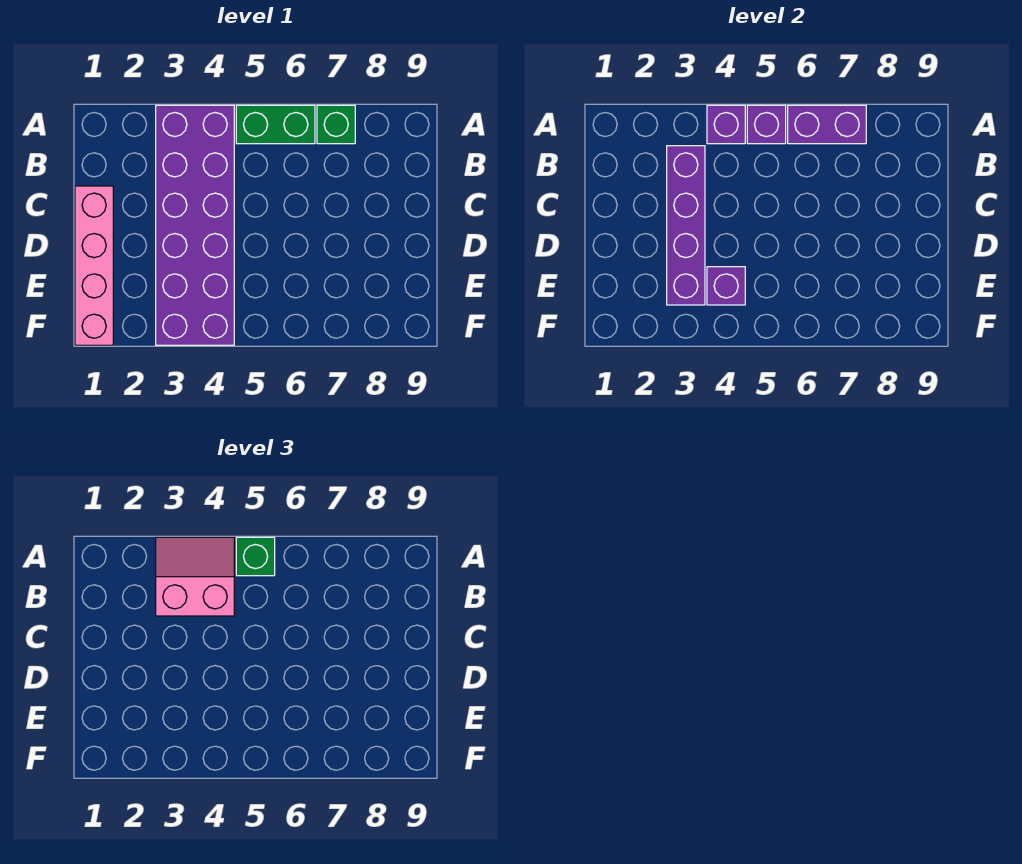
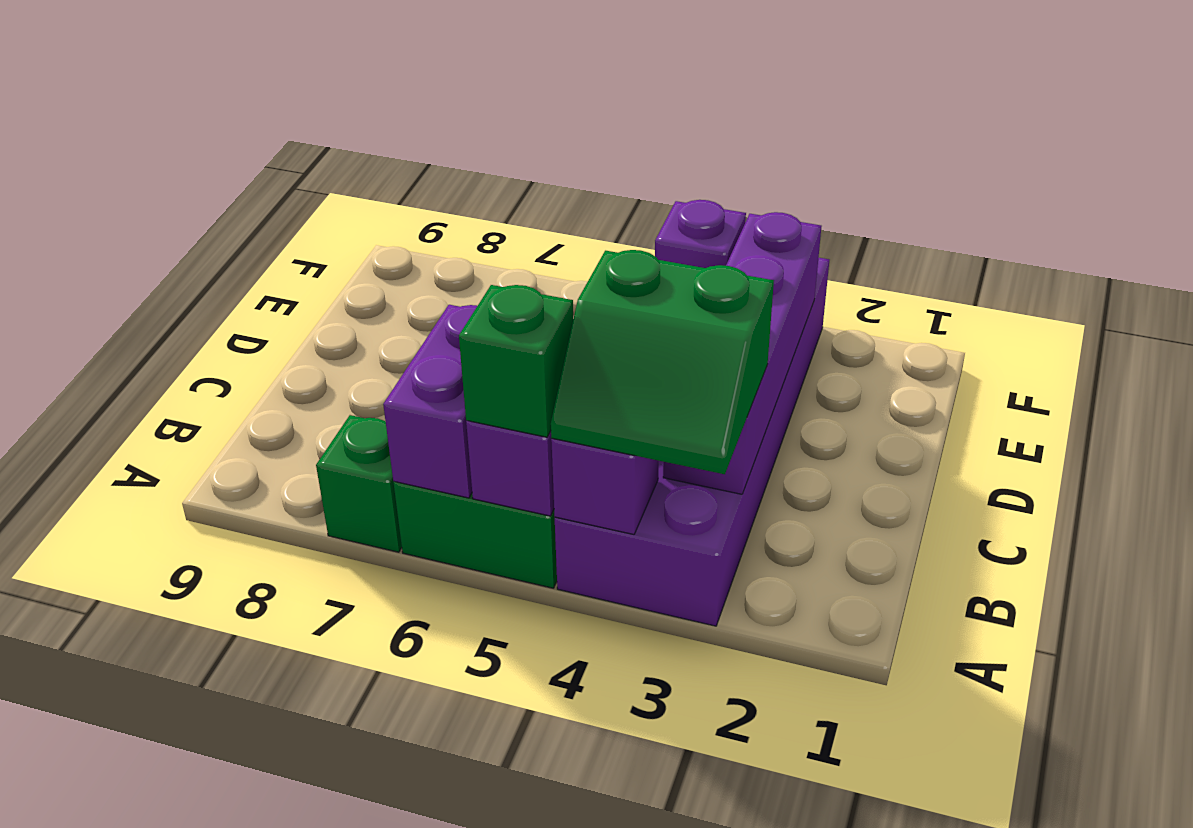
pink slope A3:B4 level 3 top B -> green slope A3:B4 level 3 top B
purple brick A6:A7 level 2 -> purple brick A6:B6 level 2
pink brick C1:F1 level 1 -> none

